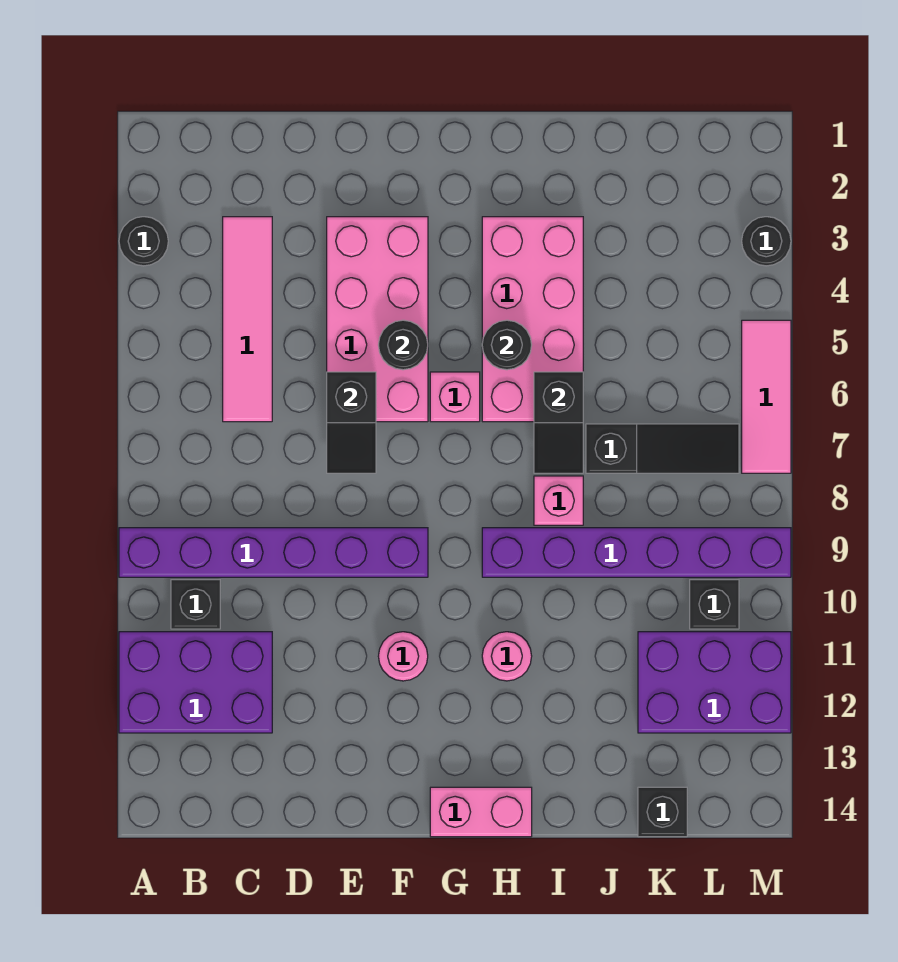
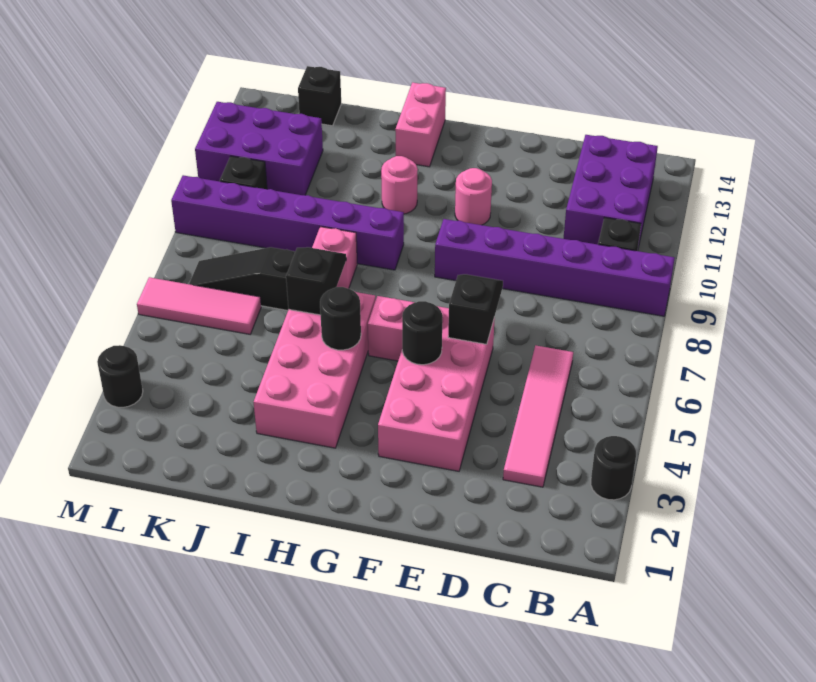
purple brick A11:C12 level 1 -> purple brick B11:C13 level 1
pink brick G14:H14 level 1 -> pink brick H13:H14 level 1
pink tile M5:M7 level 1 -> pink tile K6:M6 level 1

